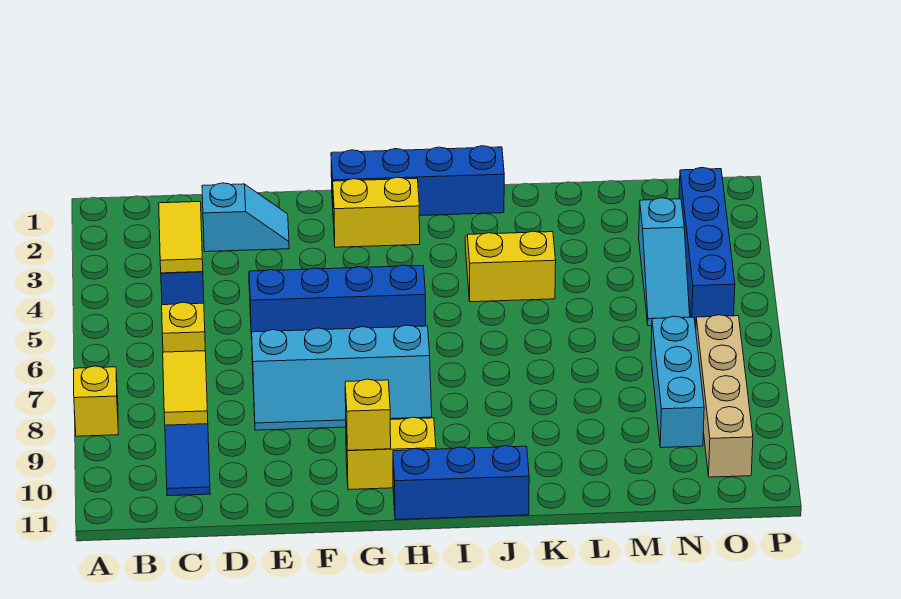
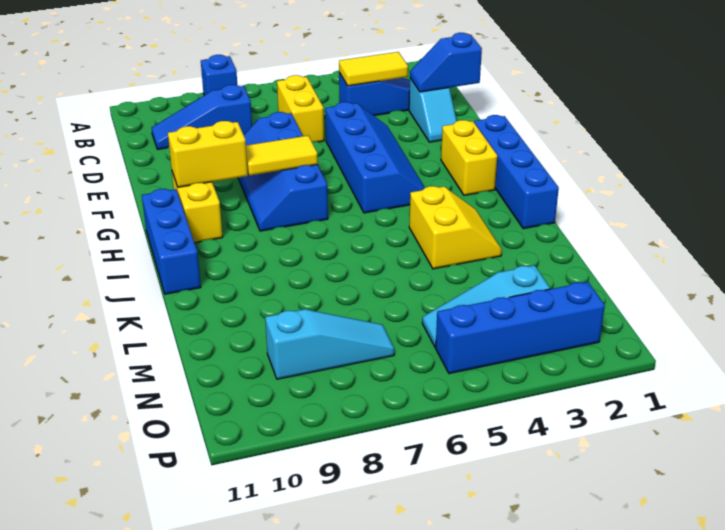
yellow brick A8 level 1 -> blue brick A8 level 1
yellow brick C6 level 1 -> yellow brick C6:D6 level 1
yellow tile C8:C9 level 2 -> yellow tile G7:G8 level 2
none -> blue slope D1:D2 level 2 top 1
cyan slope E7:H8 level 1 top 7 -> blue slope E7:H8 level 1 top 7
yellow brick G10 level 2 -> yellow brick G9:G10 level 2
cyan brick N7:N9 level 1 -> cyan slope N7:N9 level 1 top 9
tan brick O7:O10 level 1 -> none

